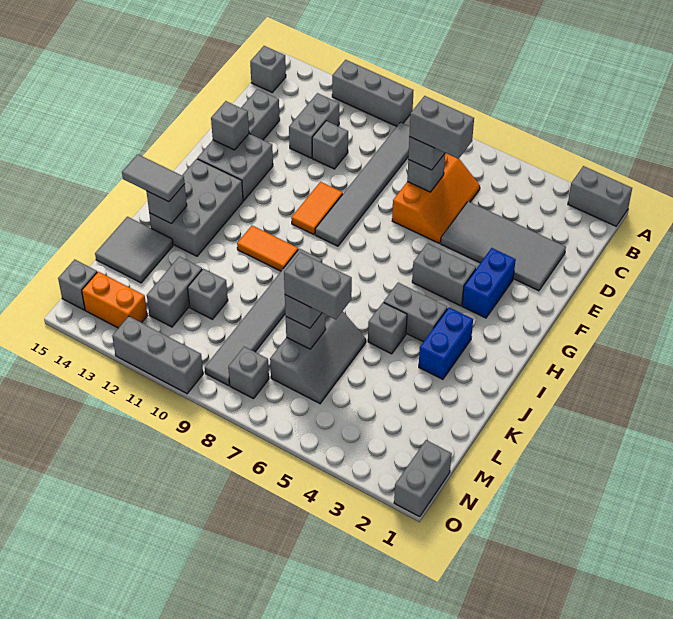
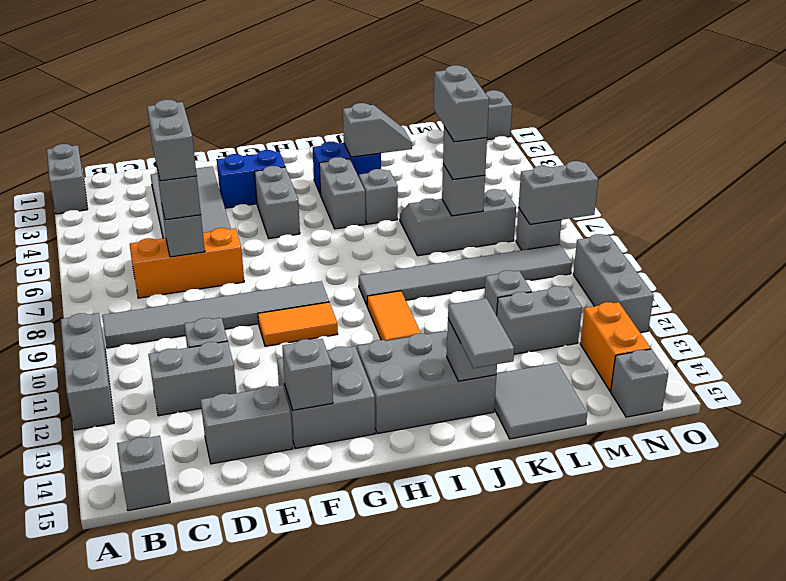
none -> grey slope J3:K3 level 2 top J
none -> grey brick N8:O8 level 2

